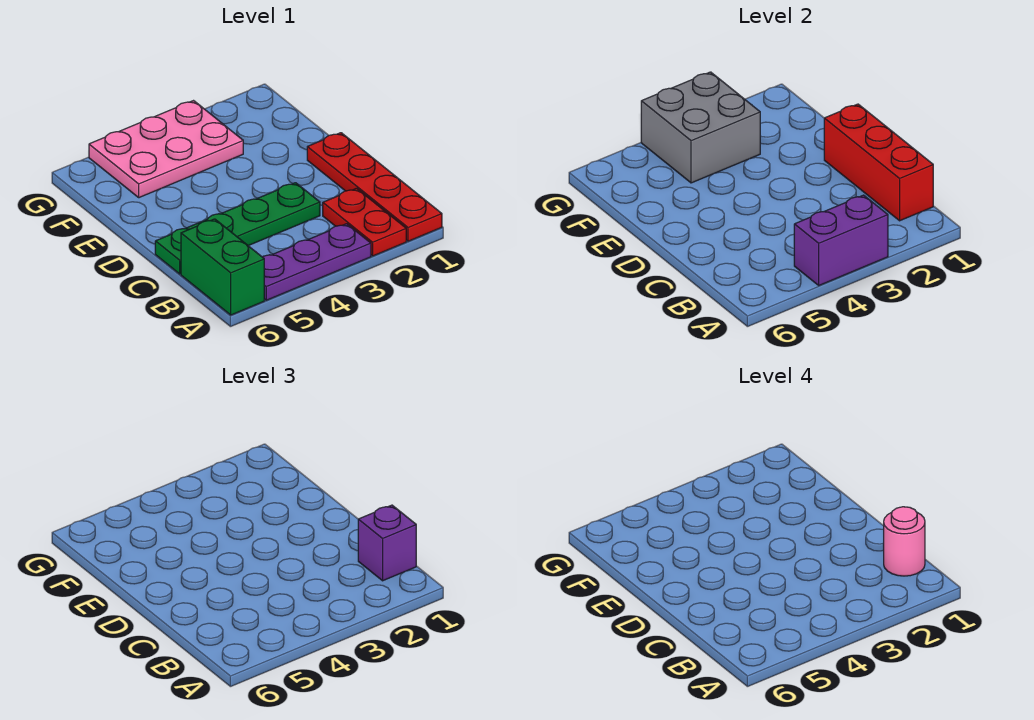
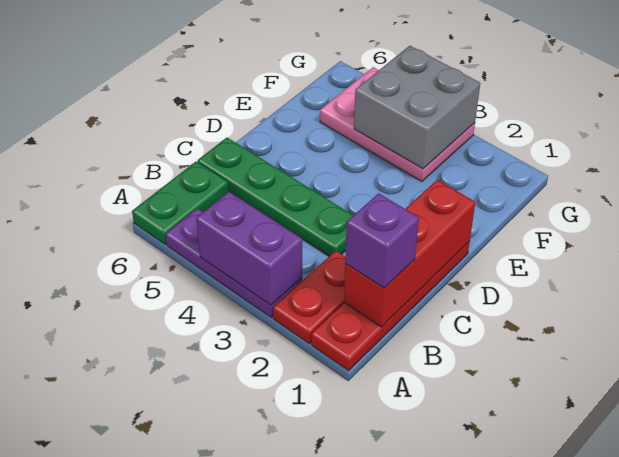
green brick A6:B6 level 1 -> green plate A6:B6 level 1
pink round brick B1 level 4 -> none

